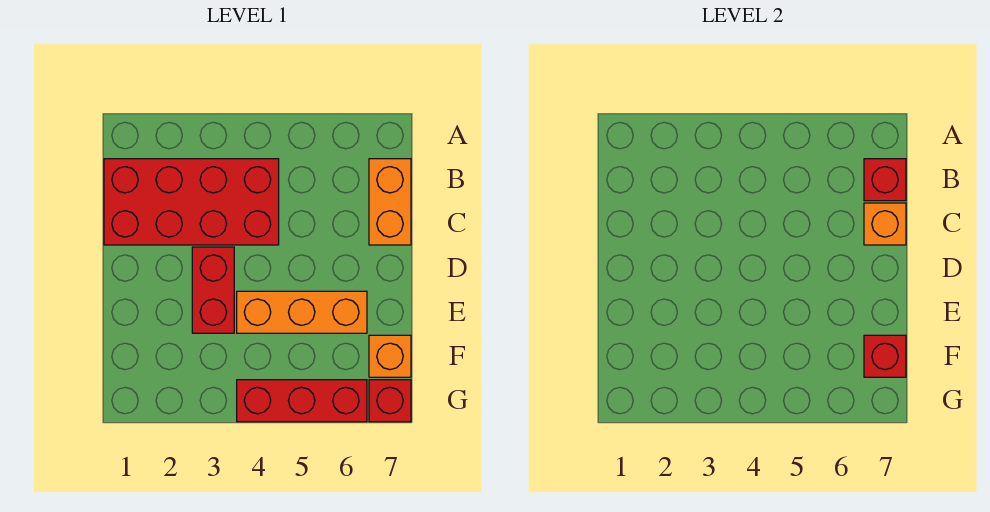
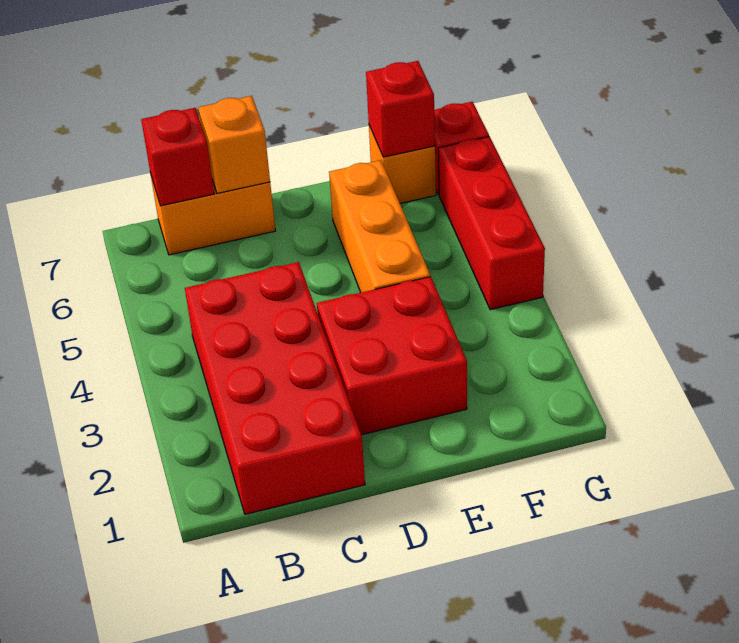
red brick D3:E3 level 1 -> red brick D2:E3 level 1

